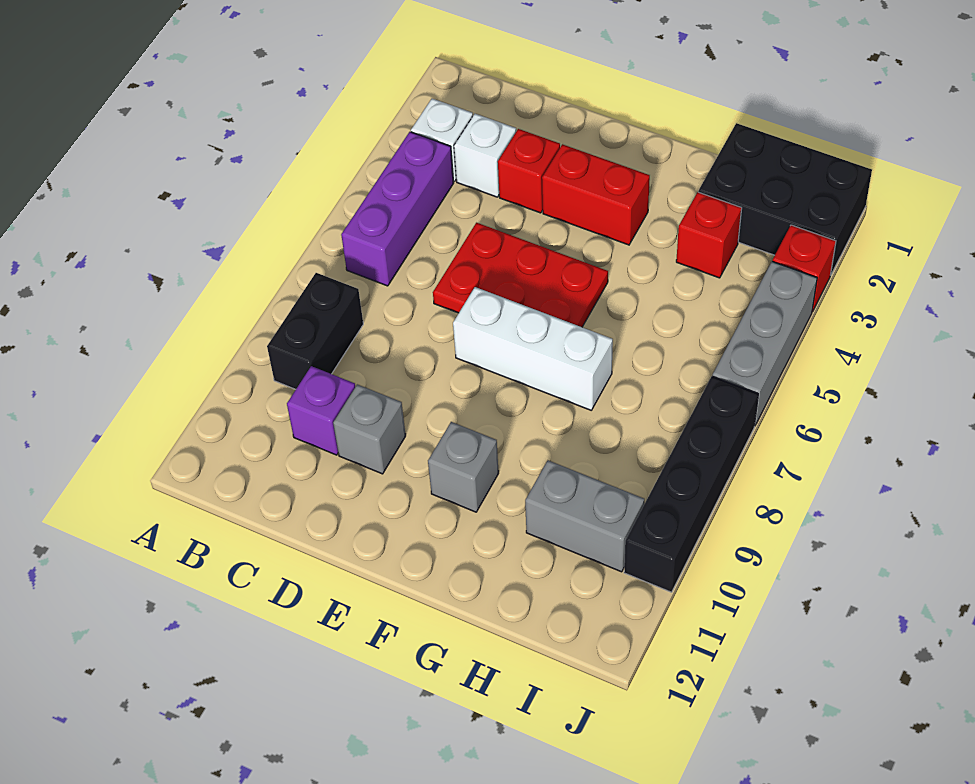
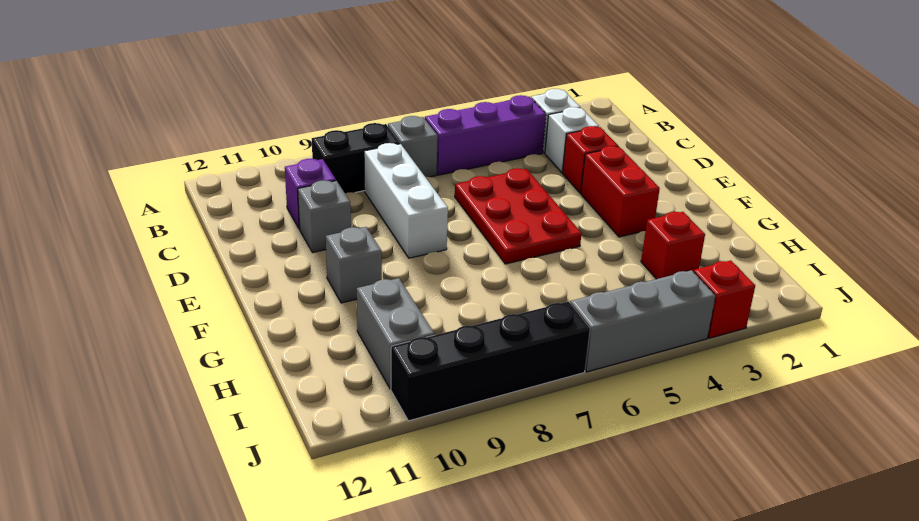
none -> grey brick B7 level 1
white brick E7:G7 level 1 -> white brick C8:E8 level 1
black brick H1:J2 level 1 -> none

